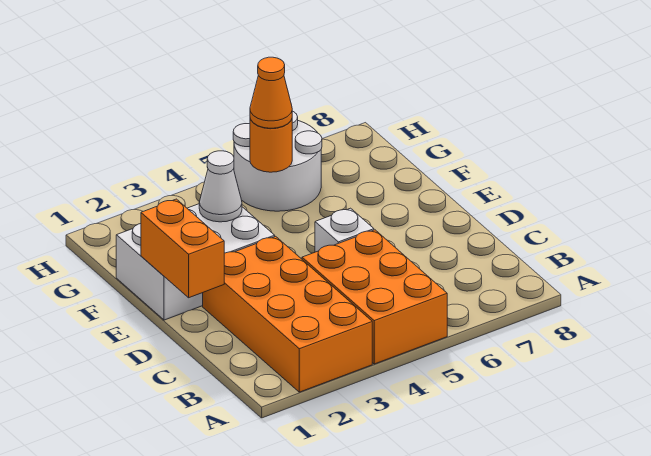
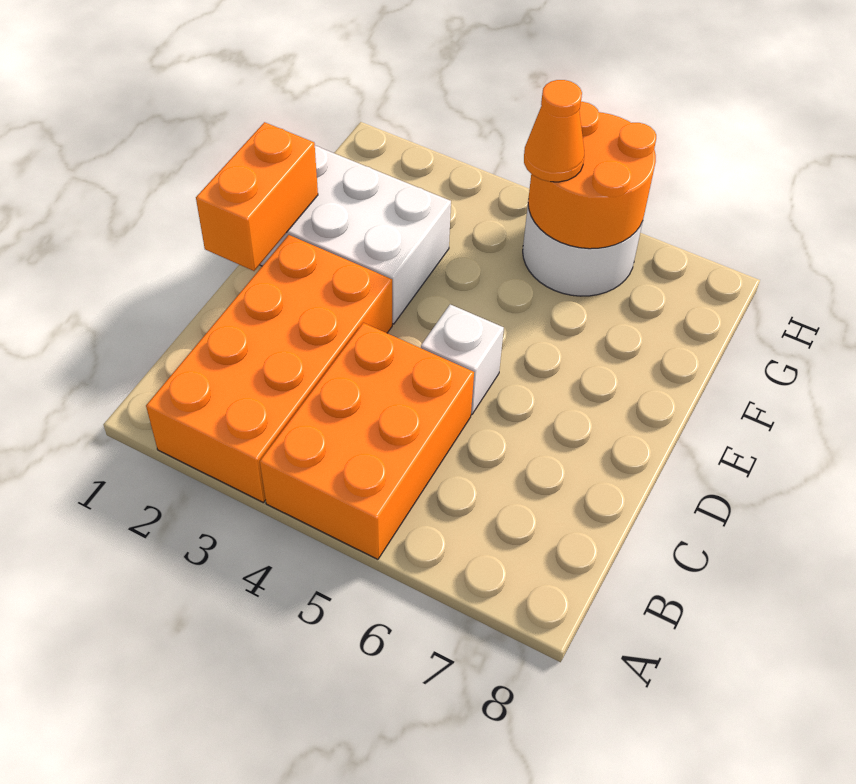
white cone F3 level 2 -> none
orange round brick G5 level 2 -> orange round brick G5:H6 level 2

